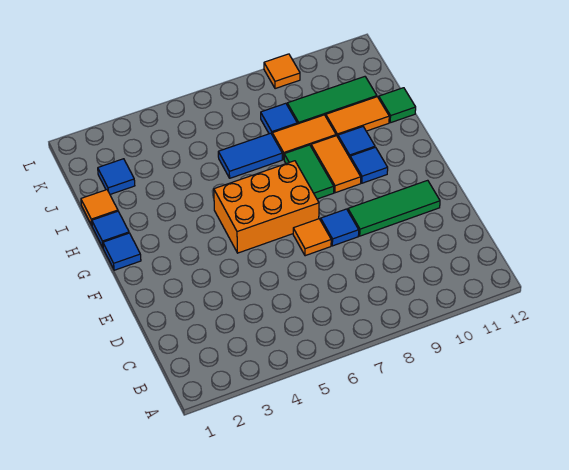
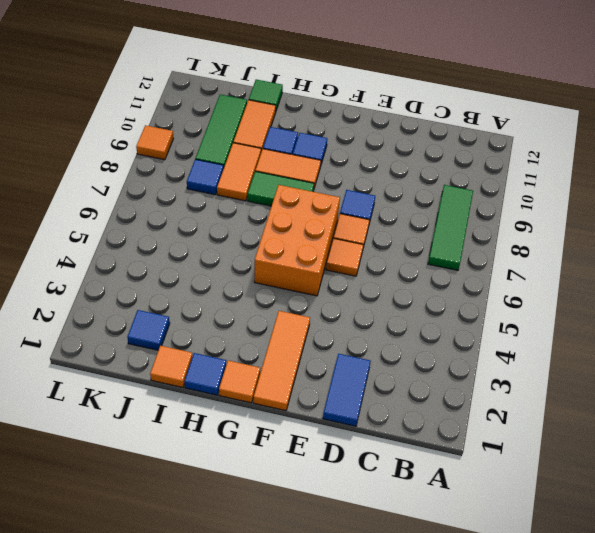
none -> orange tile E6 level 1
green tile E9:E11 level 1 -> green tile B7:B9 level 1
none -> orange tile F1:F3 level 1
blue tile G1 level 1 -> orange tile G1 level 1
blue tile I6:I7 level 1 -> blue tile D1:D2 level 1

